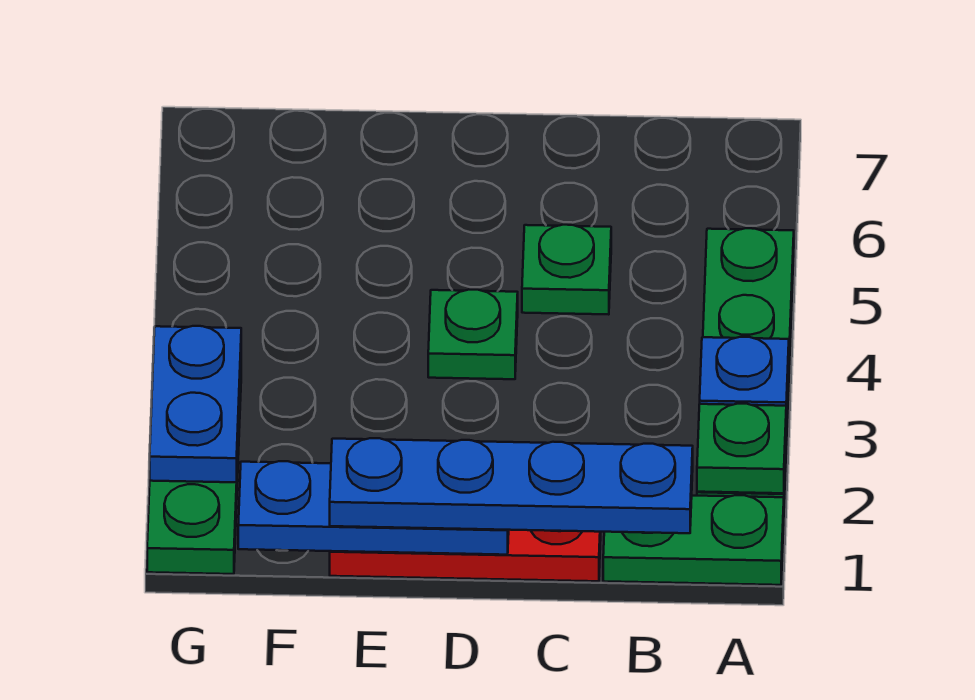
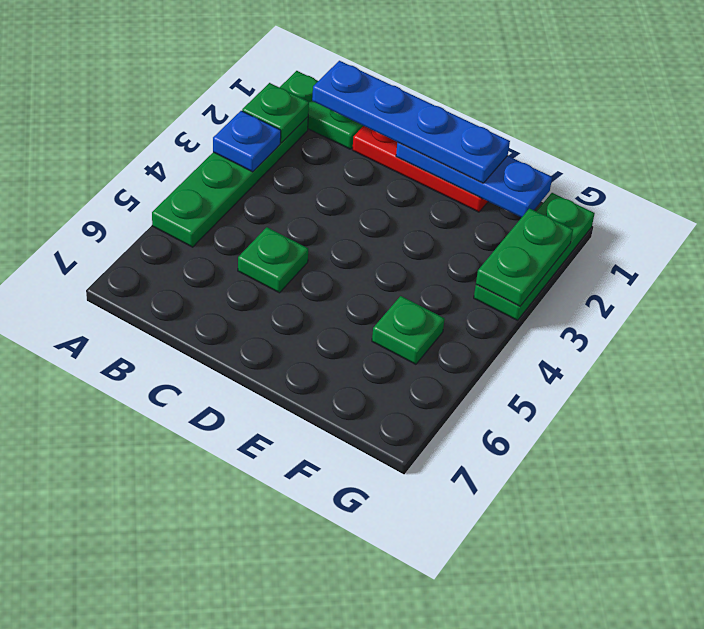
green plate D4 level 1 -> green plate F5 level 1
blue plate G2:G3 level 2 -> green plate G2:G3 level 2

